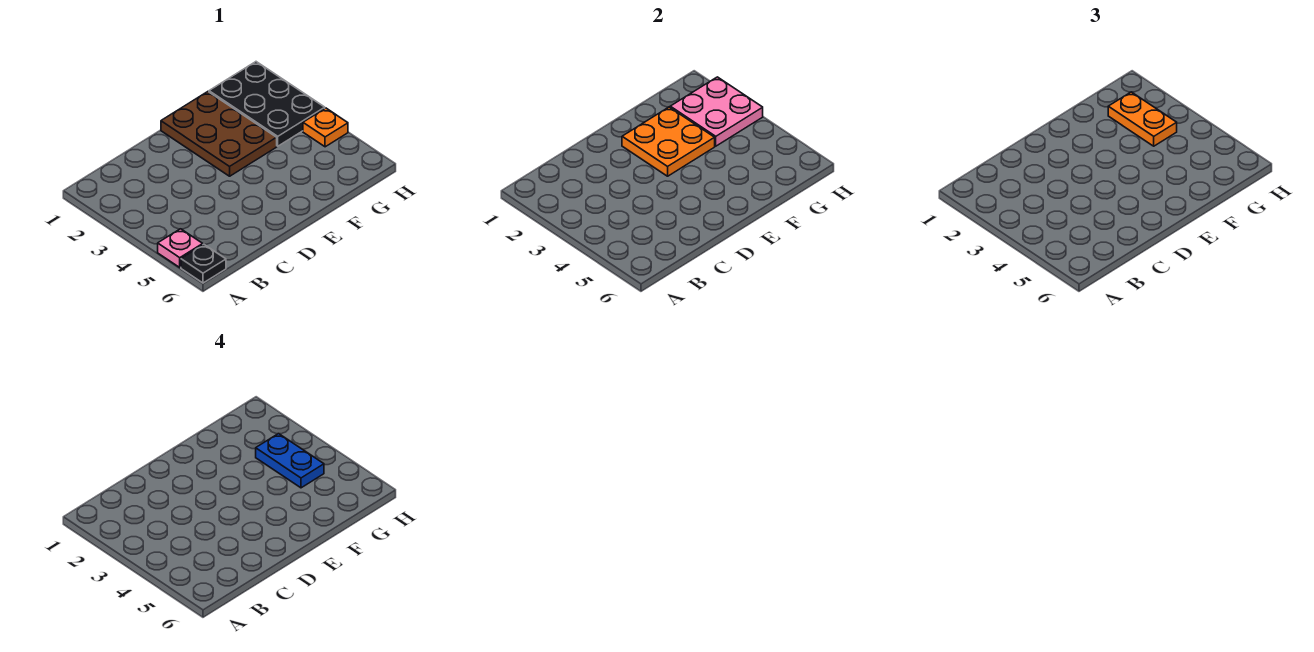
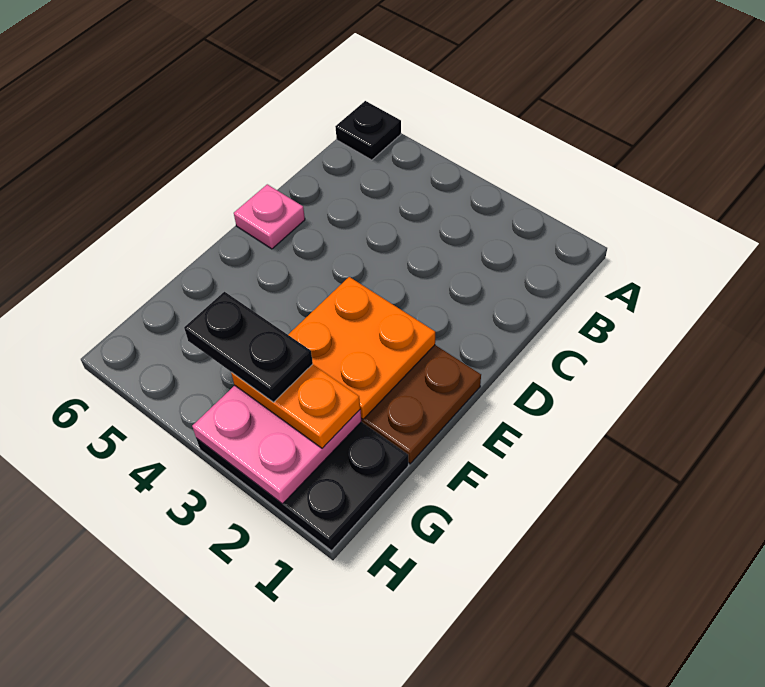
pink plate A5 level 1 -> pink plate D6 level 1
blue plate G3:G4 level 4 -> black plate G3:G4 level 4
orange plate H4 level 1 -> none

